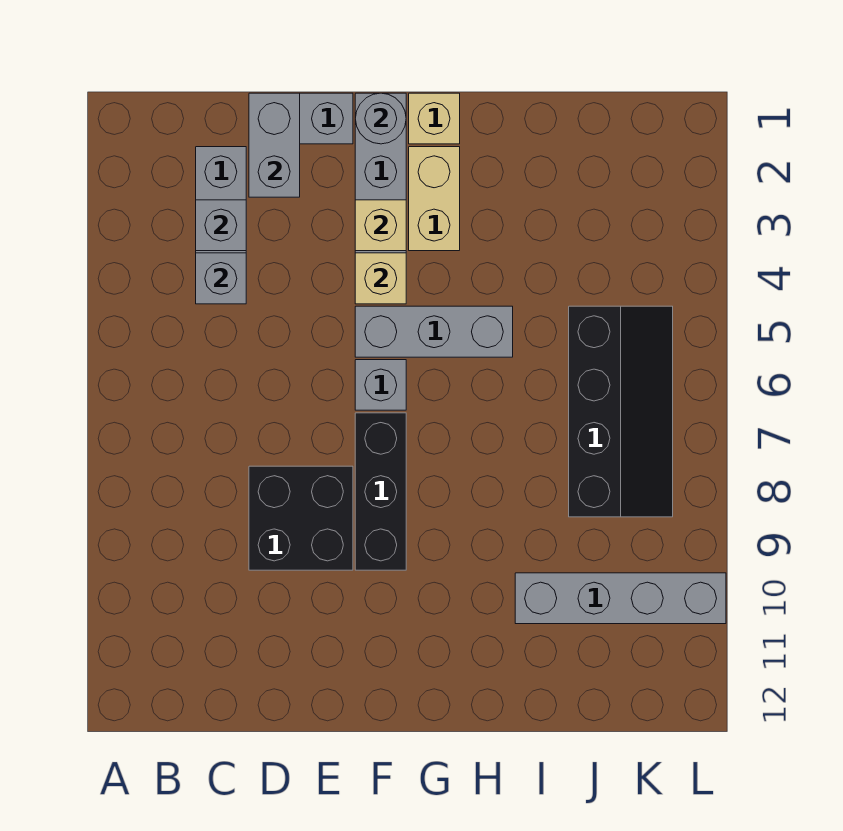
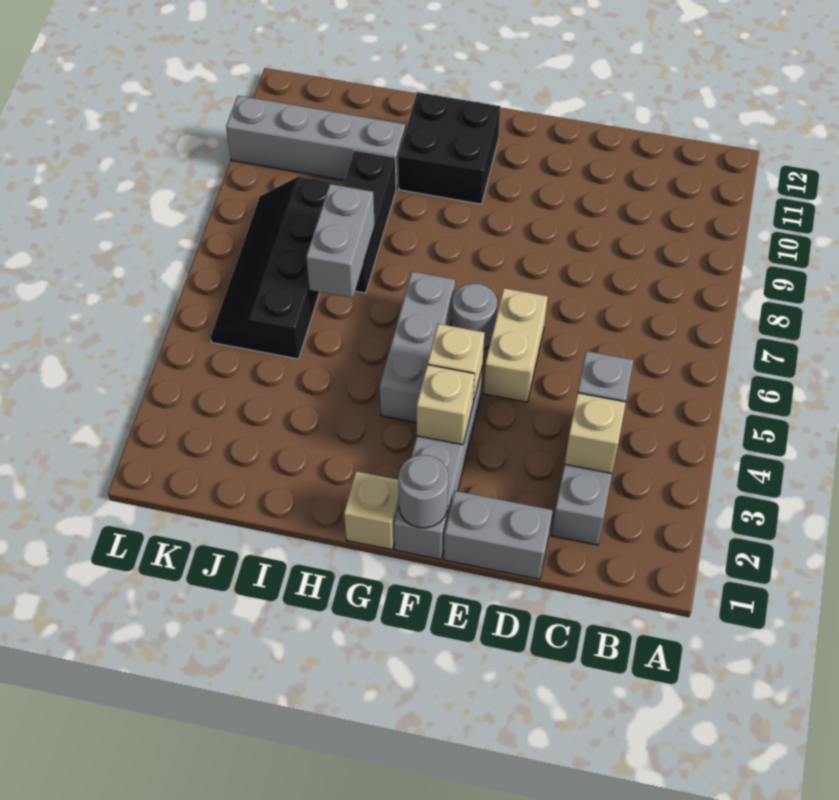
grey brick C3 level 2 -> tan brick C3 level 2
grey brick D1:D2 level 2 -> grey brick I6:I7 level 2
black brick D8:E9 level 1 -> black brick G10:H11 level 1
grey brick F5:H5 level 1 -> grey brick G4:G6 level 1
grey brick F6 level 1 -> grey round brick F6 level 1
black brick F7:F9 level 1 -> black brick I7:I9 level 1
tan brick G2:G3 level 1 -> tan brick E5:E6 level 1

